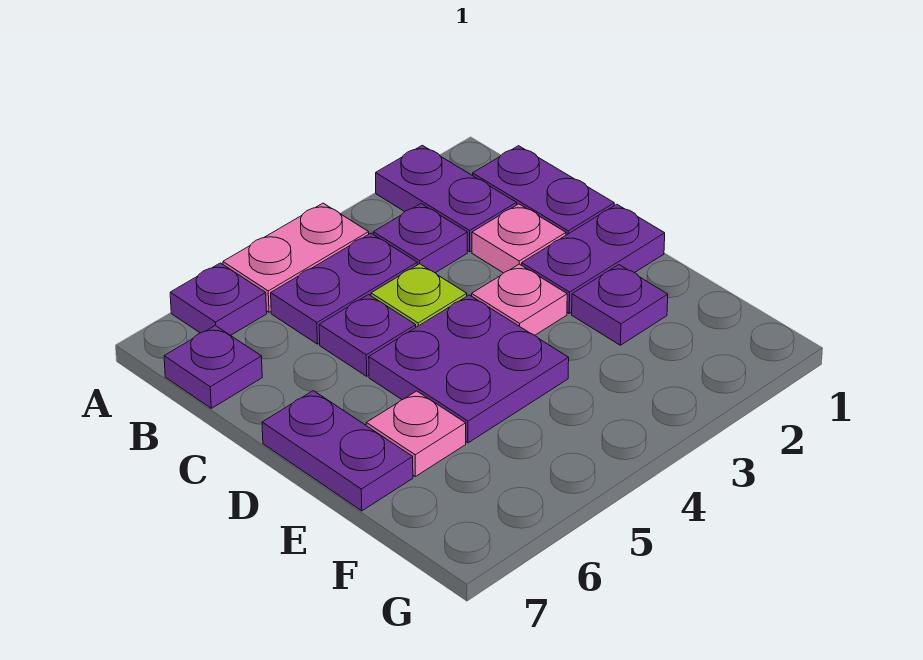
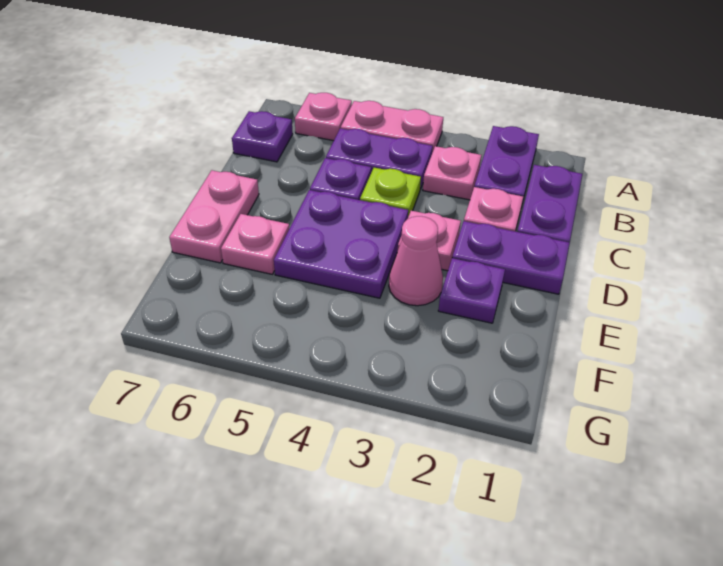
purple plate A6 level 1 -> pink plate A6 level 1
purple plate B3 level 1 -> pink plate B3 level 1
purple plate D7:E7 level 1 -> pink plate D7:E7 level 1
none -> pink cone E3 level 1

